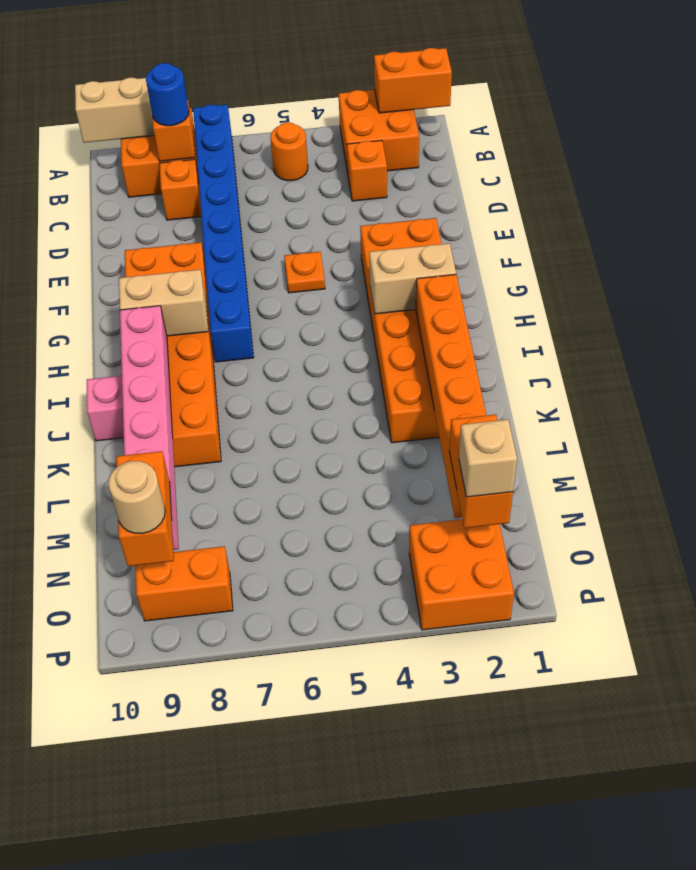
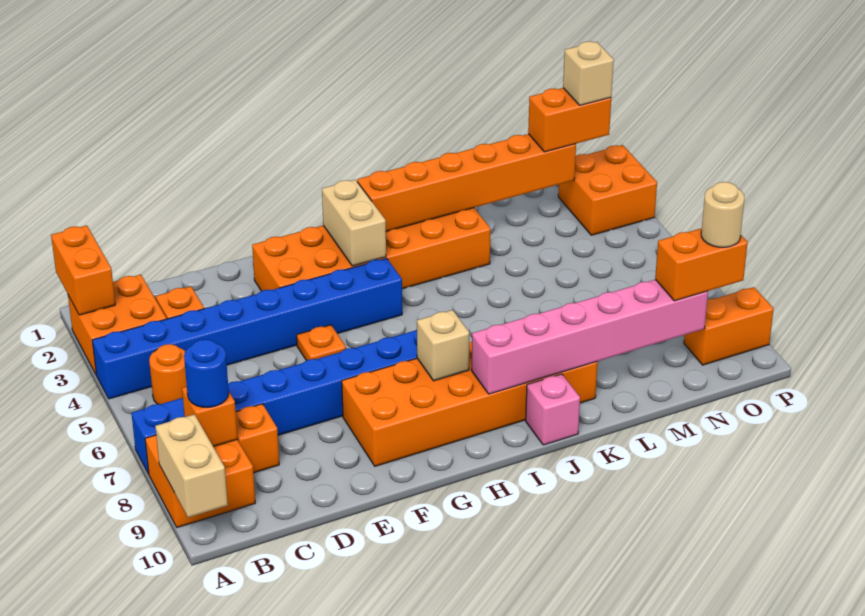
none -> blue brick A4:H4 level 1
tan brick H8:H9 level 2 -> tan brick H8 level 2
orange brick O8:O9 level 1 -> orange brick O9:P9 level 1

